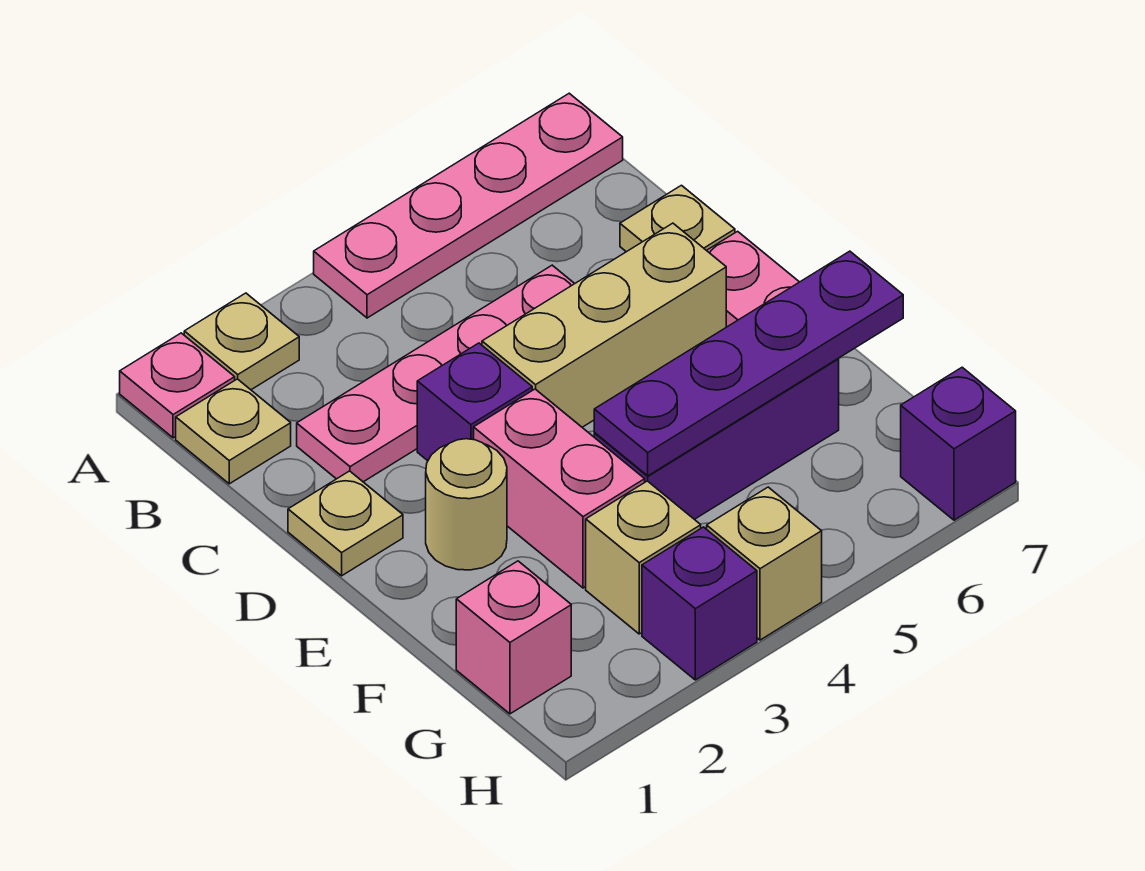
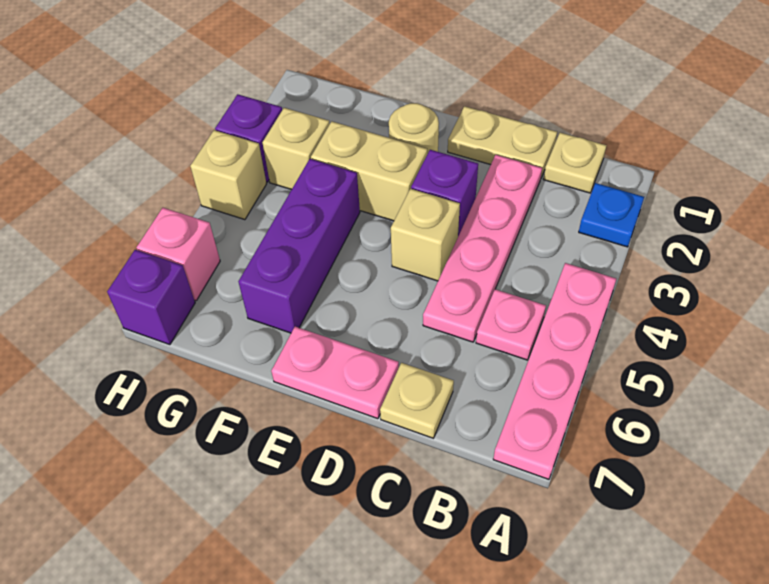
pink plate A1 level 1 -> pink plate B5 level 1
tan plate A2 level 1 -> blue plate A2 level 1
tan plate D1 level 1 -> tan plate C1:D1 level 1
tan brick D4:D6 level 1 -> tan brick D4 level 1
pink brick E3:F3 level 1 -> tan brick E3:F3 level 1
purple plate F4:F7 level 2 -> none
pink brick G1 level 1 -> pink brick H6 level 1

